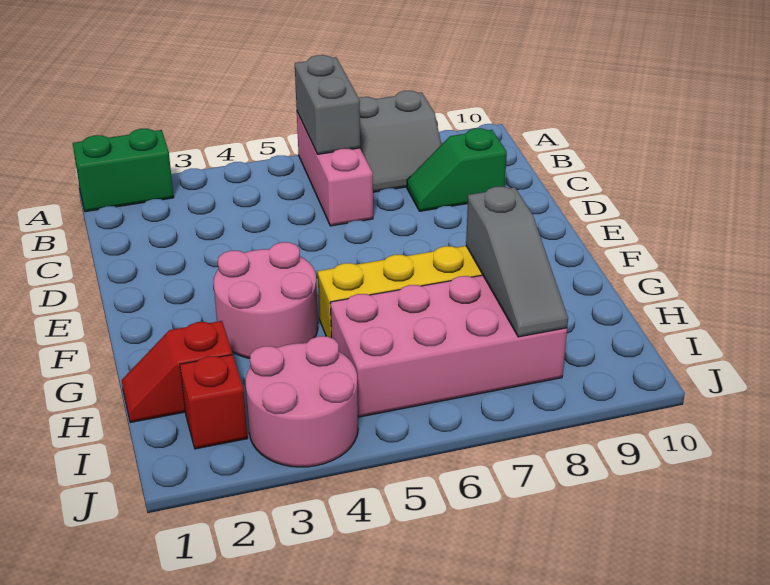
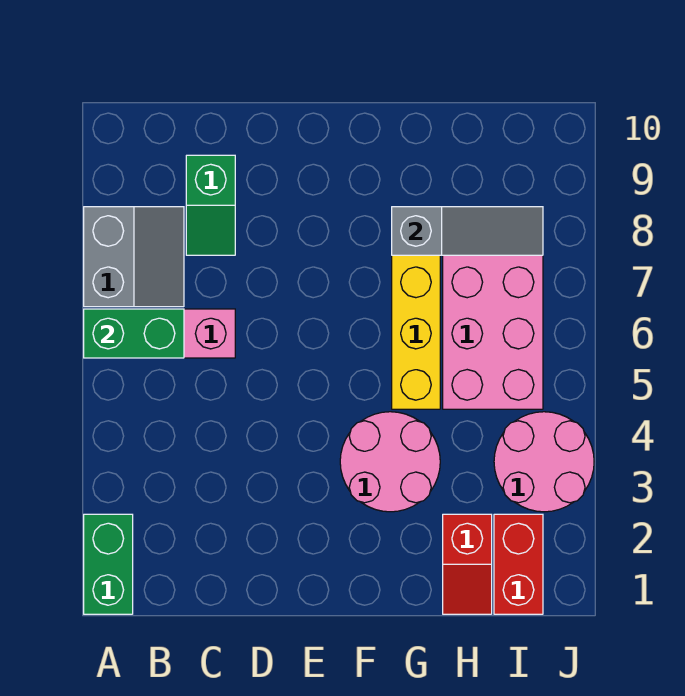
grey brick A6:B6 level 2 -> green brick A6:B6 level 2
red brick I2 level 1 -> red brick I1:I2 level 1

